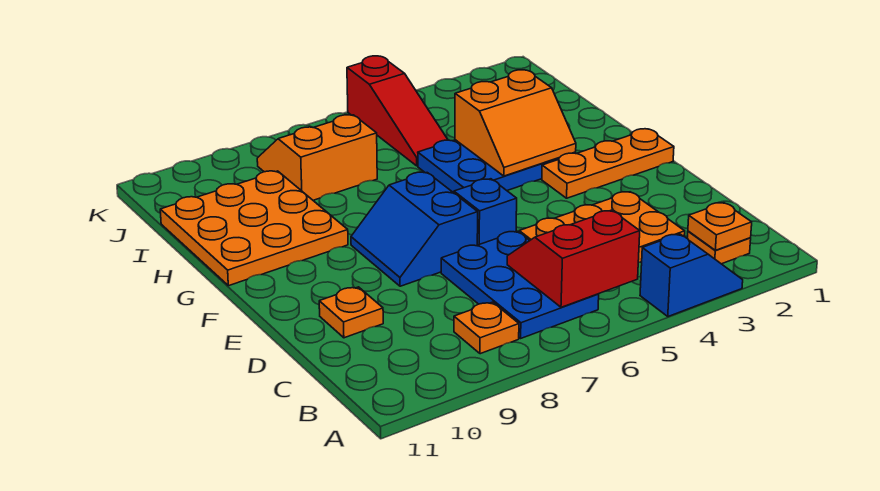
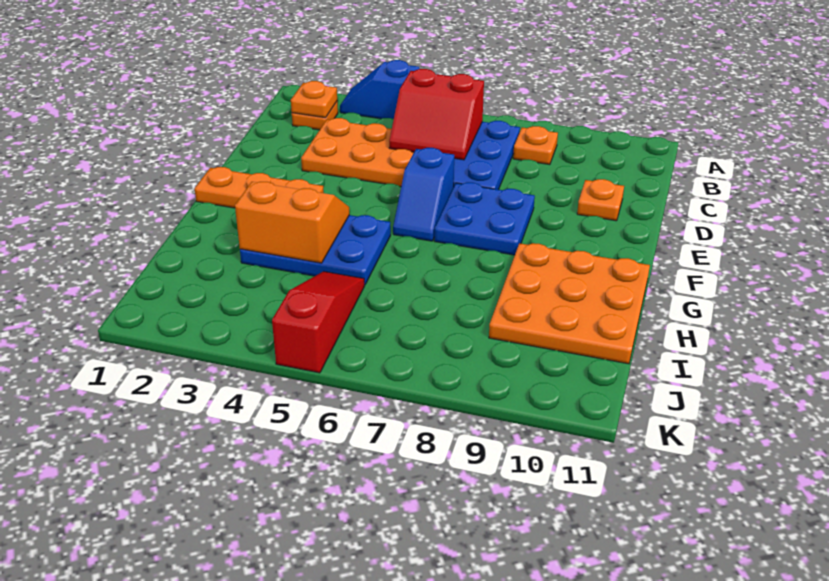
blue slope E7:F8 level 1 top 7 -> blue plate E7:F8 level 1
orange slope I7:J8 level 1 top I -> none

